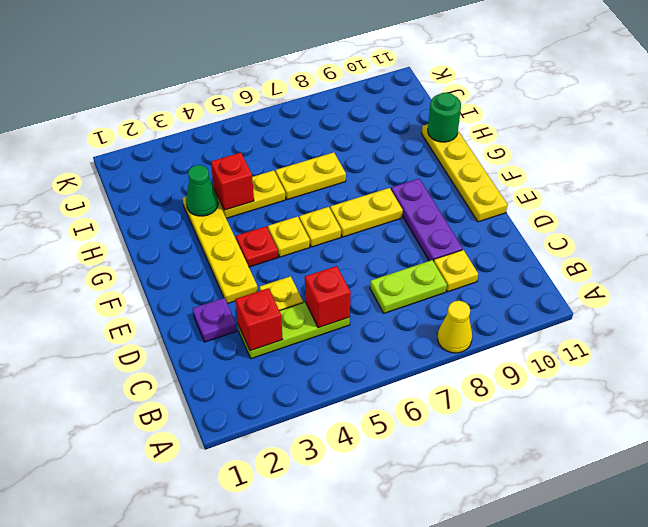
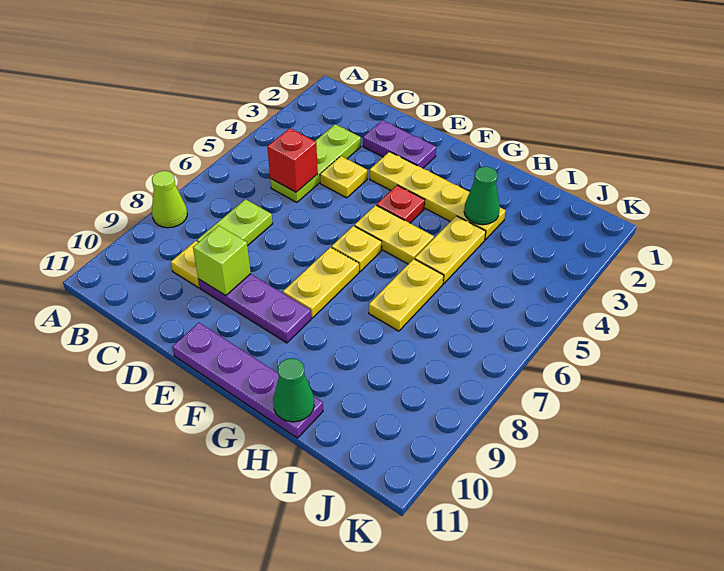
yellow cone A8 level 1 -> lime cone A8 level 1
red brick C3 level 2 -> none
purple plate D2 level 1 -> purple plate D2:E2 level 1
none -> lime brick D9 level 2
yellow plate E11:H11 level 1 -> purple plate E11:H11 level 1
yellow plate F5 level 1 -> yellow plate F5:G5 level 1
red brick H4 level 2 -> none
green round brick H11 level 2 -> green cone H11 level 2

